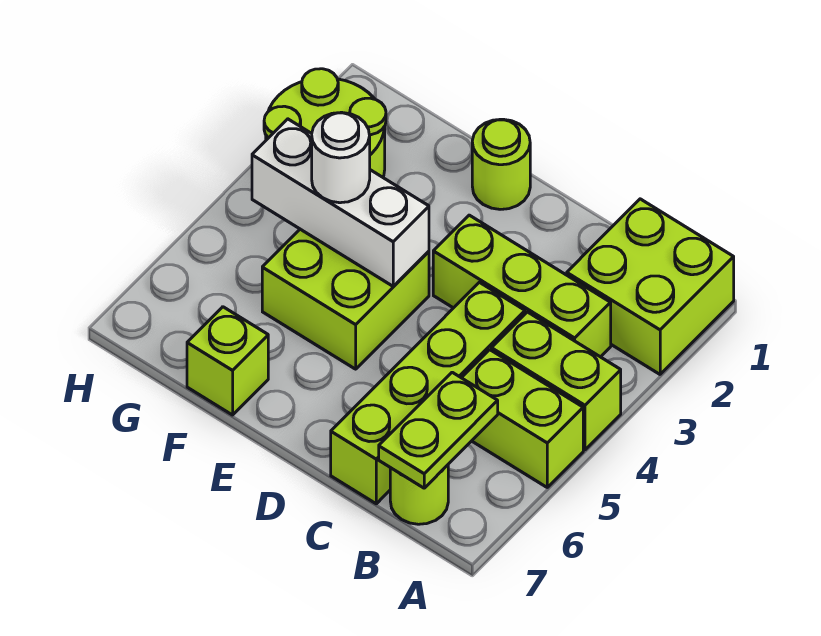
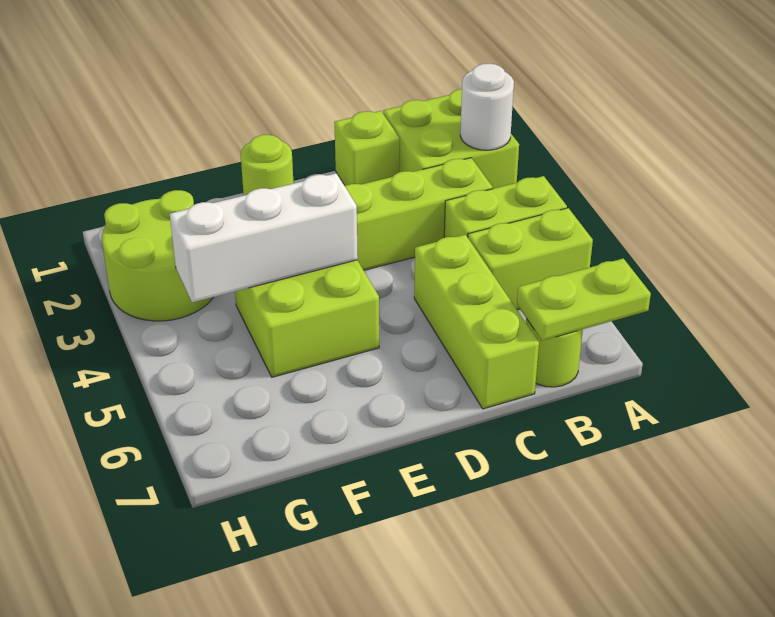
lime plate B6:B7 level 2 -> lime plate A7:B7 level 2
lime brick C4:C7 level 1 -> lime brick C5:C7 level 1
white round brick F4 level 3 -> white round brick A2 level 2
lime brick F7 level 1 -> lime brick C1 level 1

